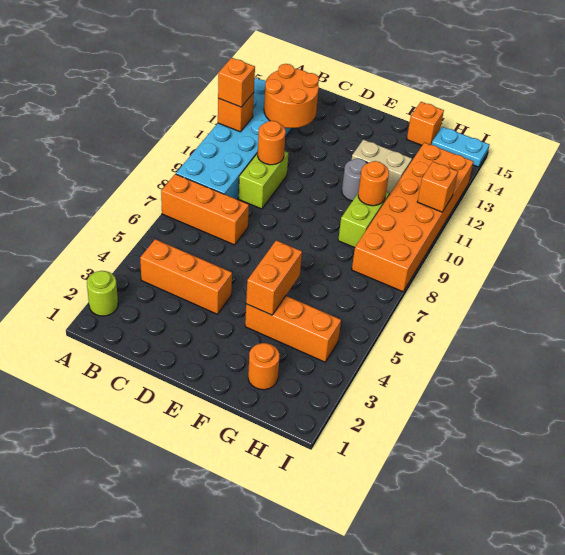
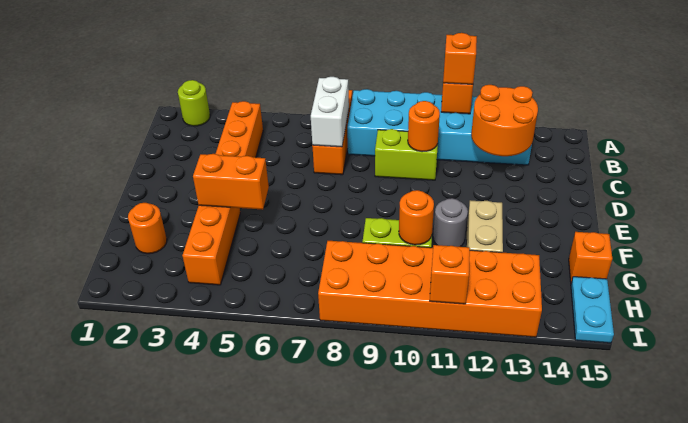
none -> white brick B7:C7 level 2

